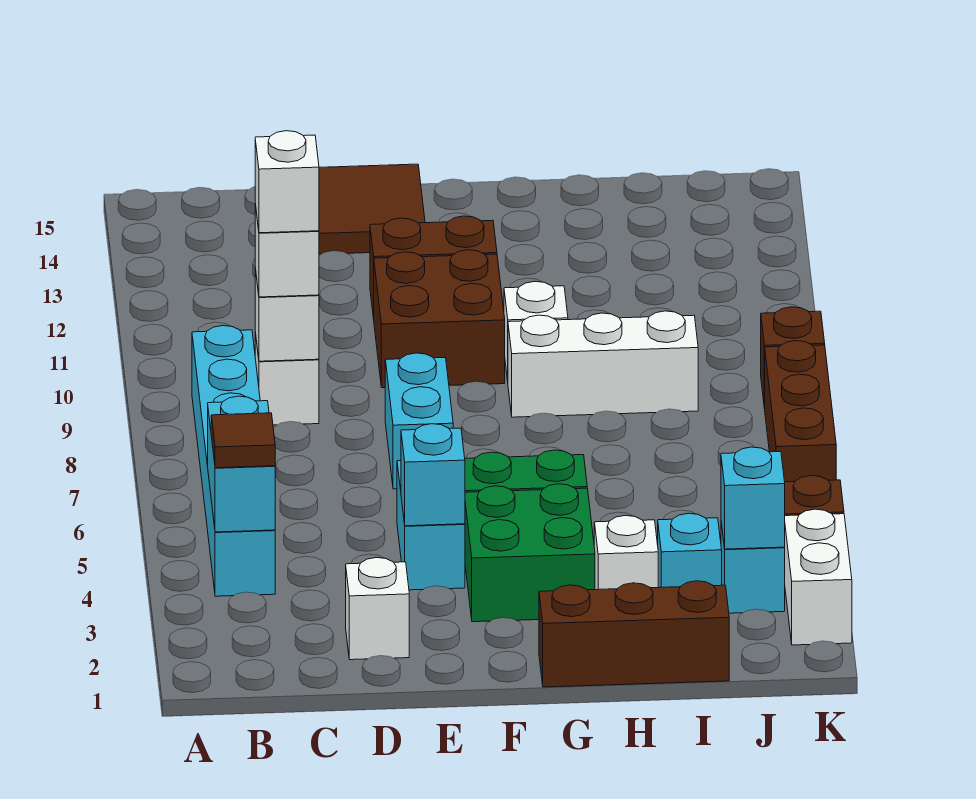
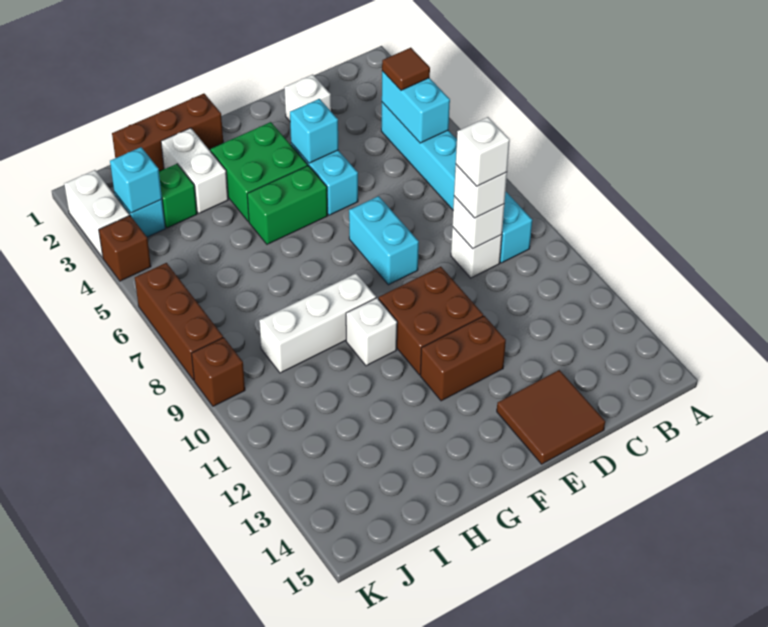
white brick H3 level 1 -> white brick H2:H3 level 1
cyan brick I3 level 1 -> green brick I3 level 1

